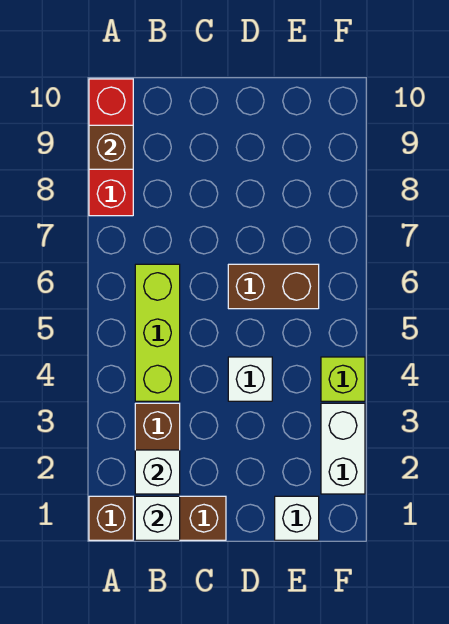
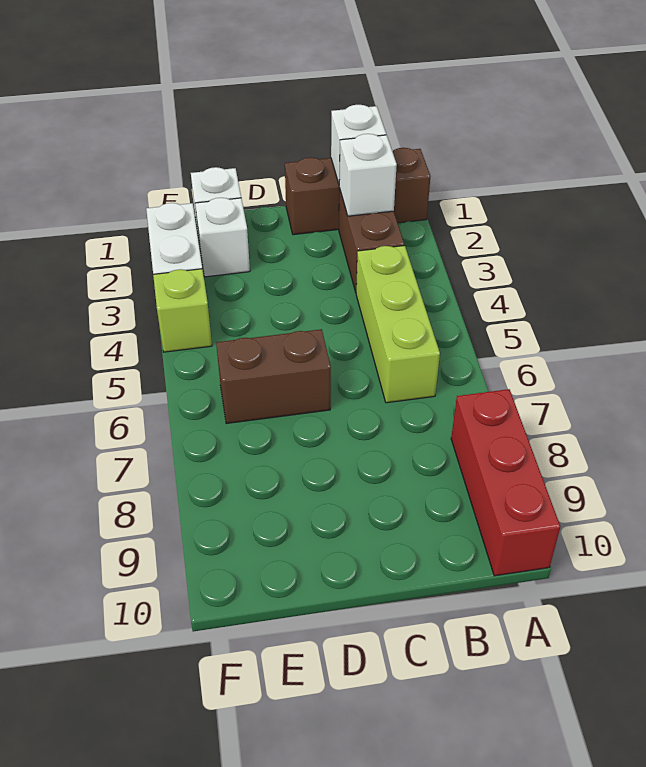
brown brick A9 level 2 -> none
white brick D4 level 1 -> white brick E2 level 1

